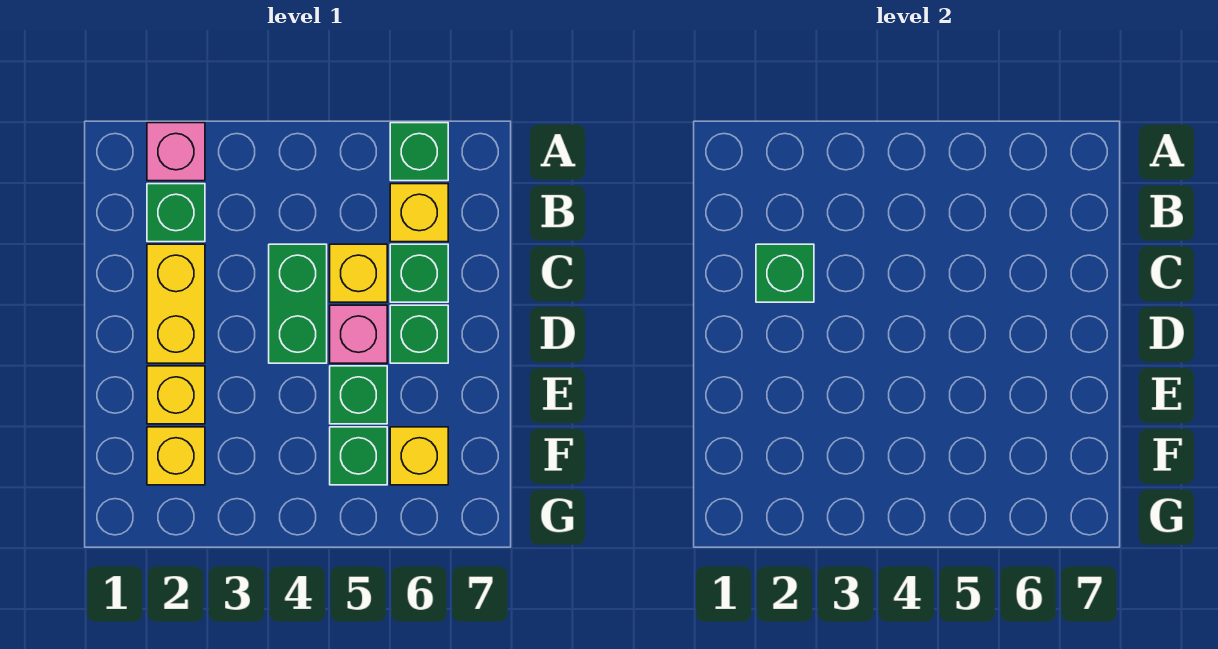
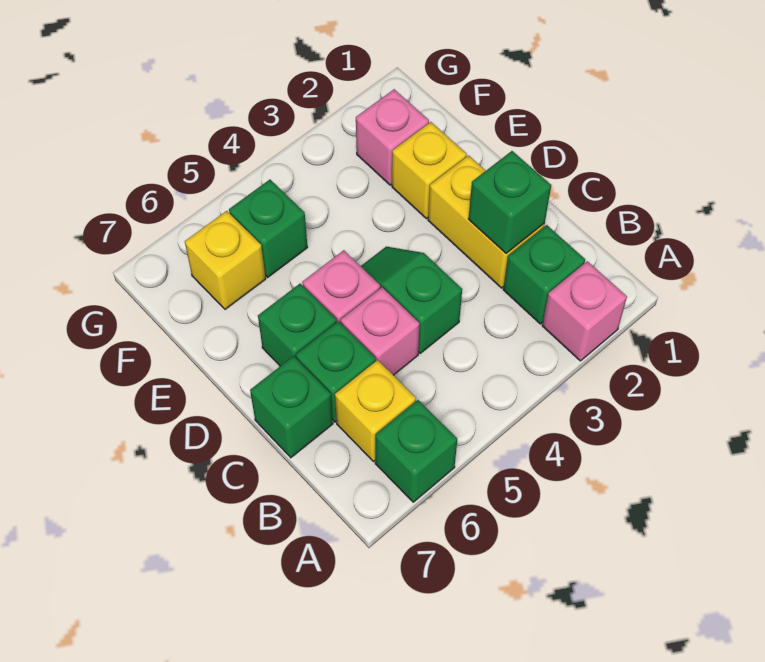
green brick C4:D4 level 1 -> green slope C4:D4 level 1 top C
yellow brick C5 level 1 -> pink brick C5 level 1
green brick E5 level 1 -> green brick C7 level 1
yellow brick F2 level 1 -> pink brick F2 level 1

